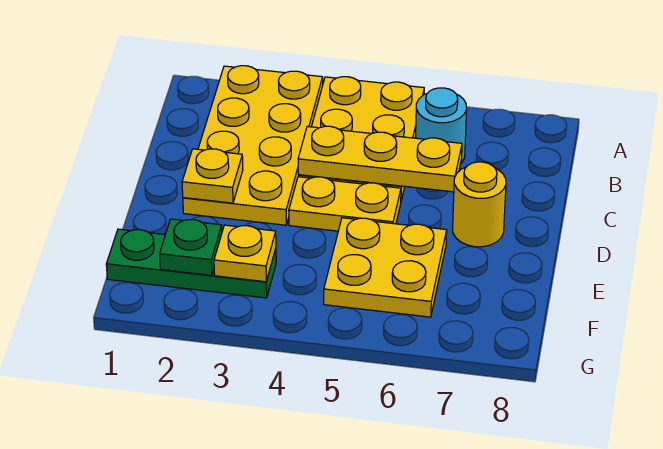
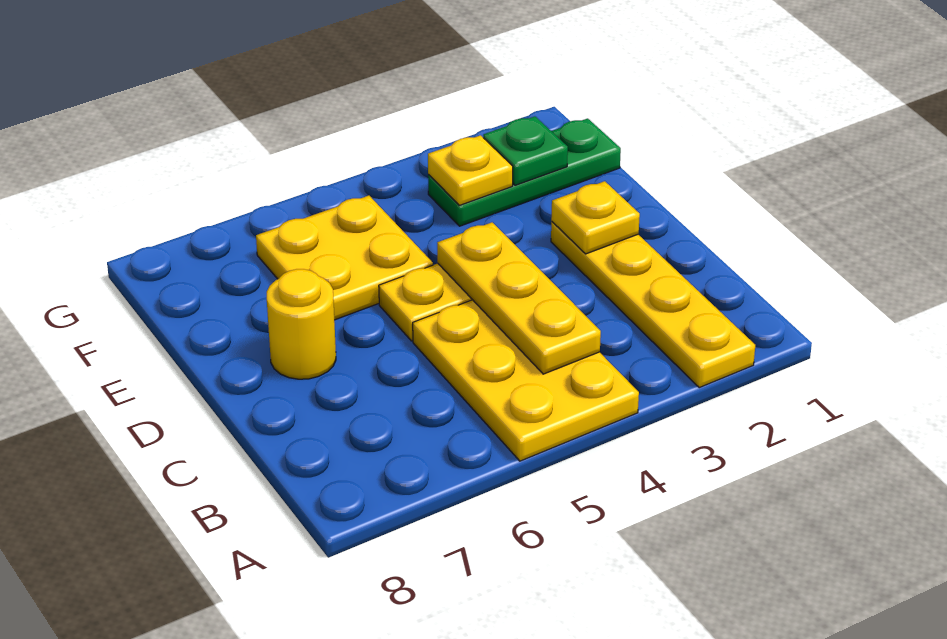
yellow plate A2:D3 level 1 -> yellow plate A2:D2 level 1
cyan round brick B6 level 1 -> none
yellow plate C4:C6 level 2 -> yellow plate B4:D4 level 2

